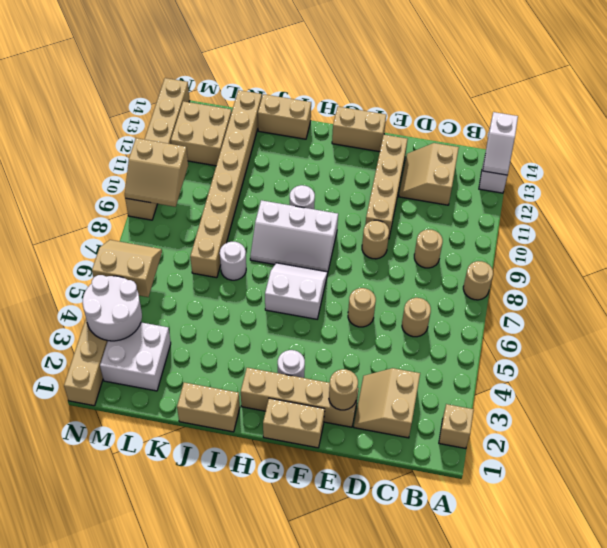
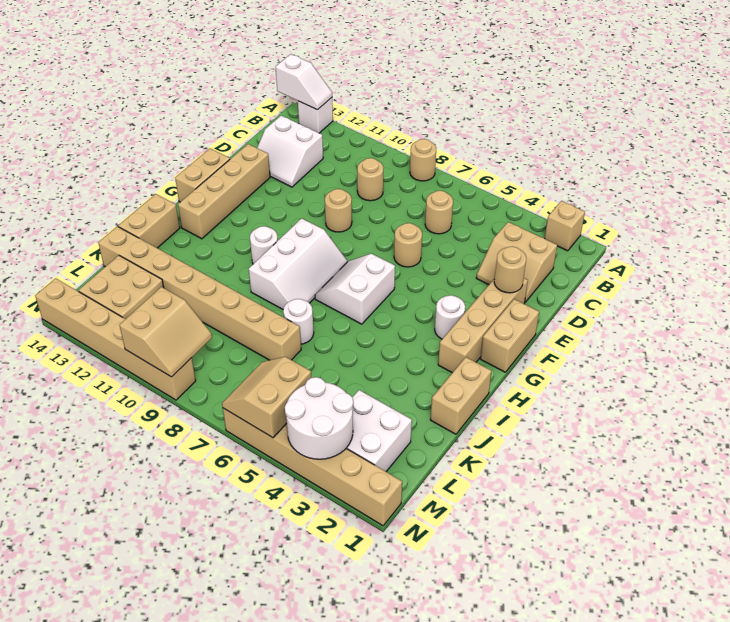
tan slope C12:D13 level 1 top C -> white slope C12:D13 level 1 top C
tan brick E10:E13 level 1 -> tan brick E13:H13 level 1

